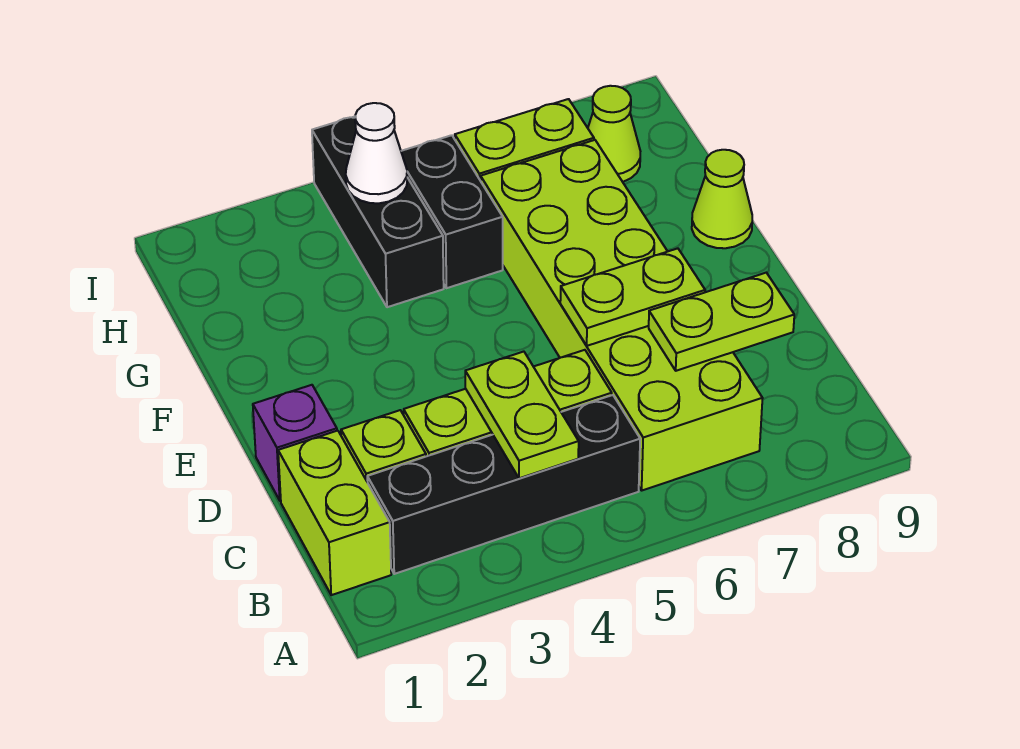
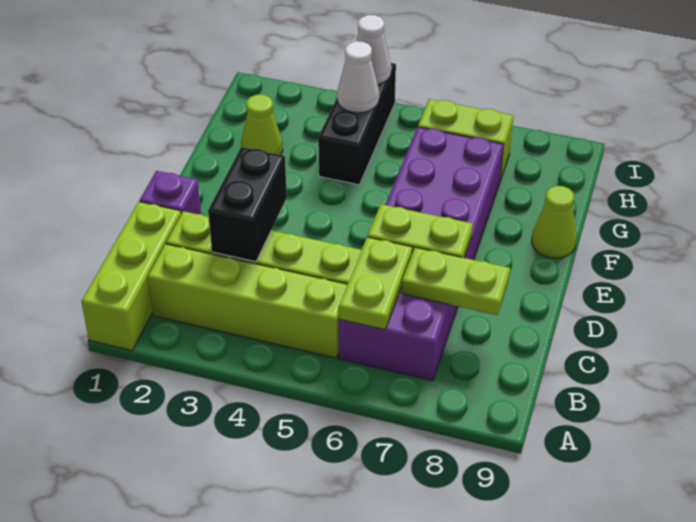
lime brick B1:C1 level 1 -> lime brick A1:C1 level 1
black brick B2:B5 level 1 -> lime brick B2:B5 level 1
lime plate B4:C4 level 2 -> lime plate B6:C6 level 2
lime brick B6:G7 level 1 -> purple brick B6:G7 level 1
black brick G5:H5 level 1 -> black brick C3:D3 level 2
lime cone H8 level 1 -> lime cone G2 level 1
none -> white cone I4 level 2

